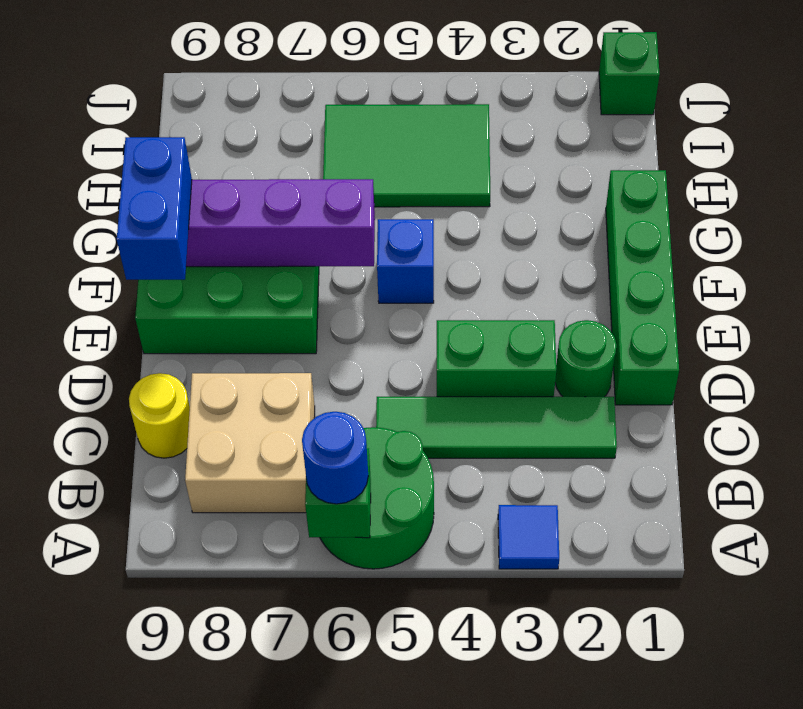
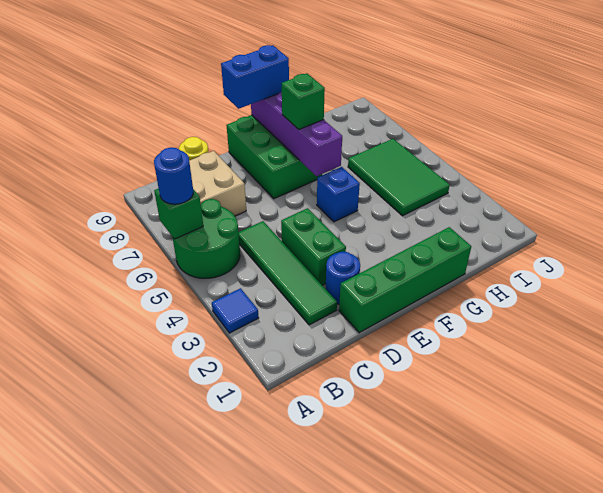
green round brick D2 level 1 -> blue round brick D2 level 1
green brick J1 level 1 -> green brick F7 level 3

